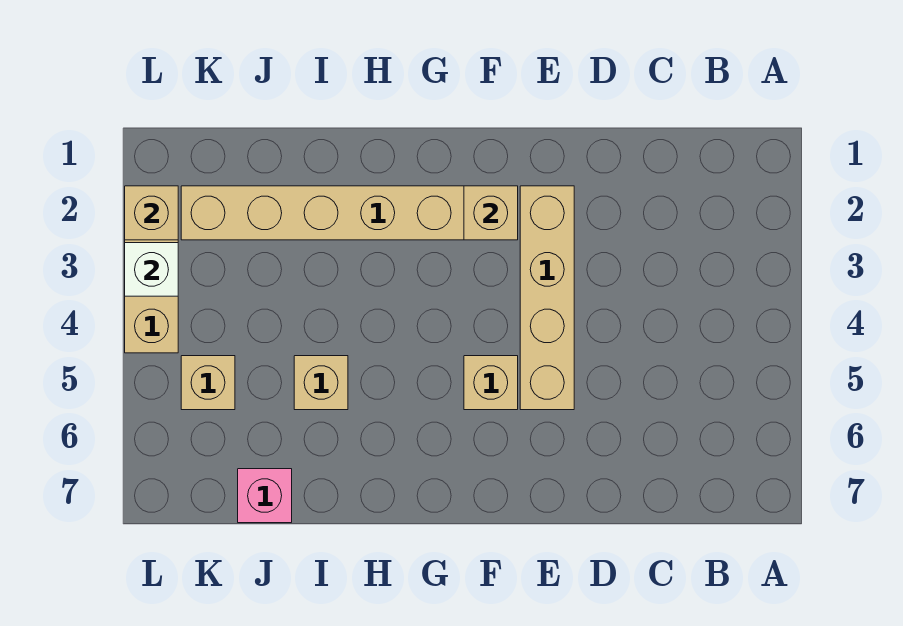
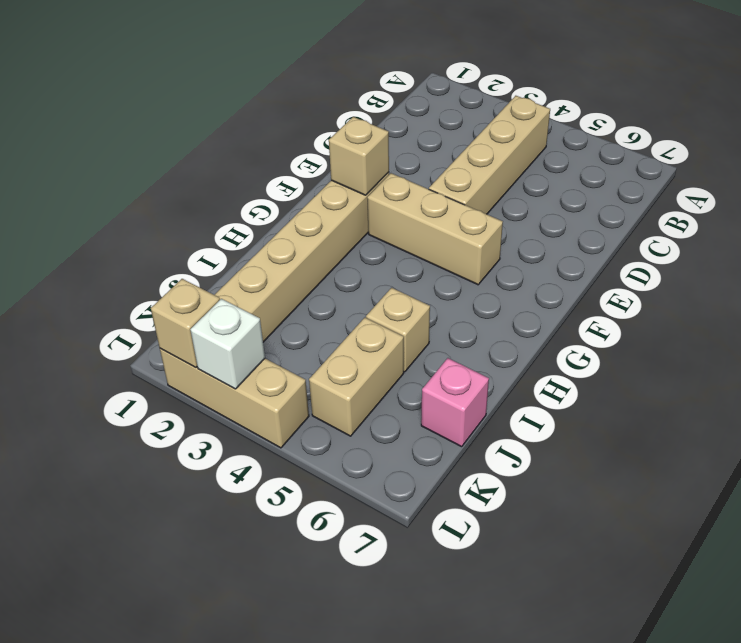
tan brick E2:E5 level 1 -> tan brick B4:E4 level 1
tan brick F5 level 1 -> tan brick F3:F5 level 1
tan brick K5 level 1 -> tan brick J5:K5 level 1

